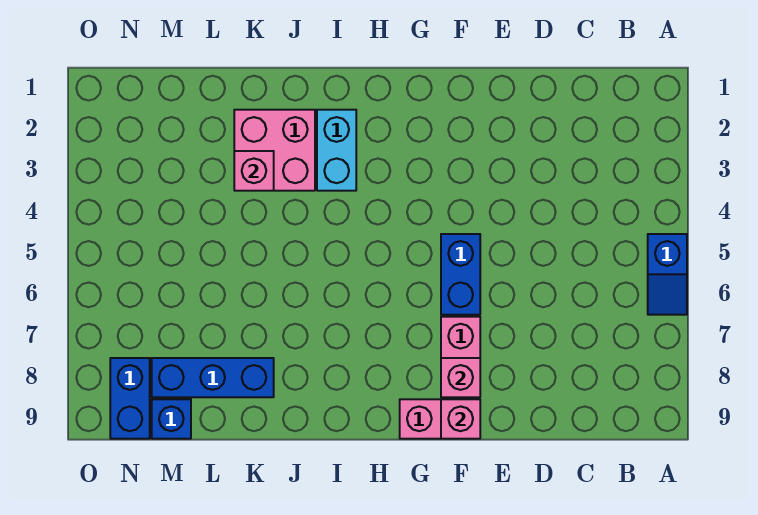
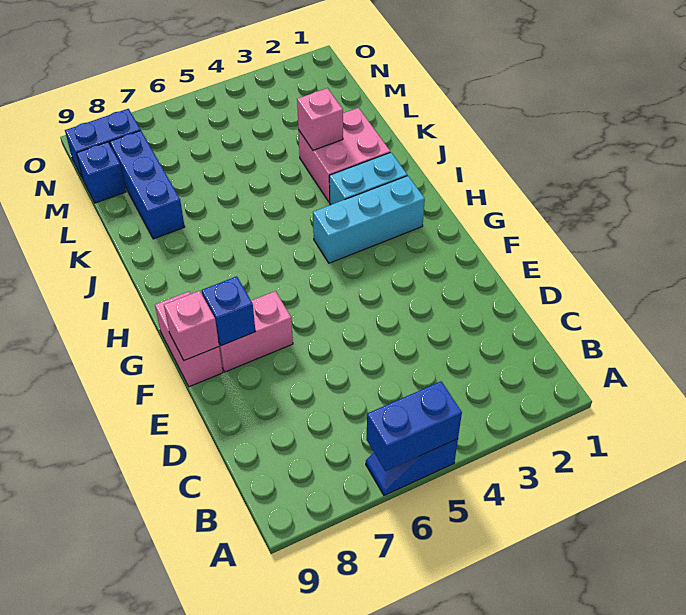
blue brick F5:F6 level 1 -> blue brick A5:A6 level 2
pink brick F8 level 2 -> blue brick F8 level 2
none -> cyan brick H2:H4 level 1

